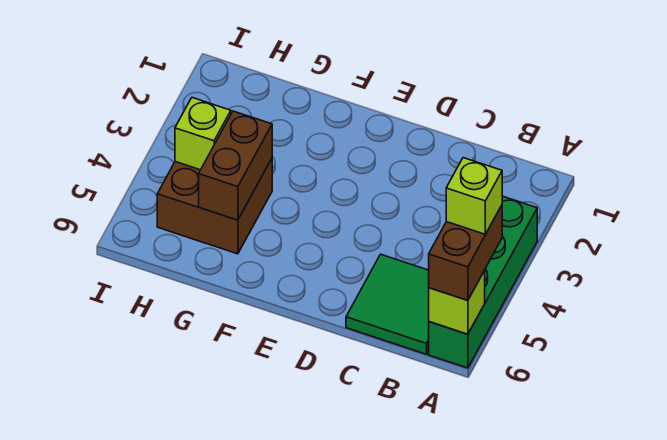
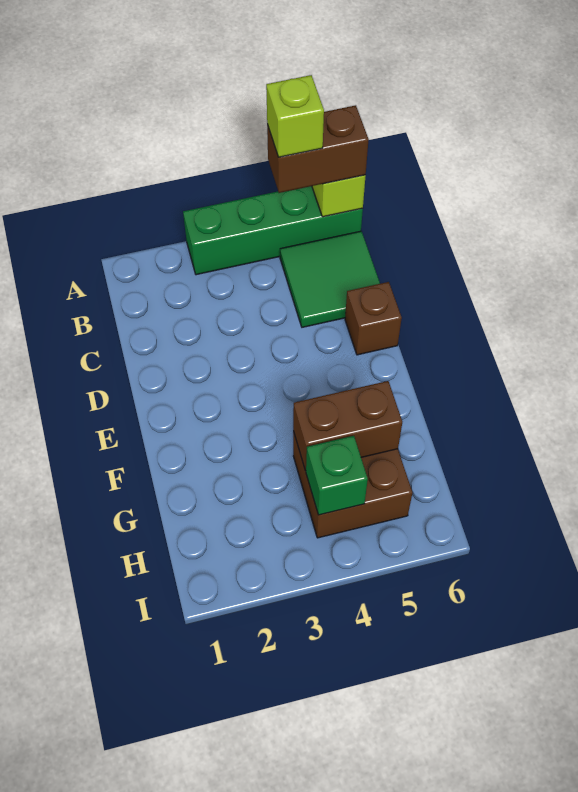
none -> brown brick D6 level 1
lime brick H4 level 2 -> green brick H4 level 2

